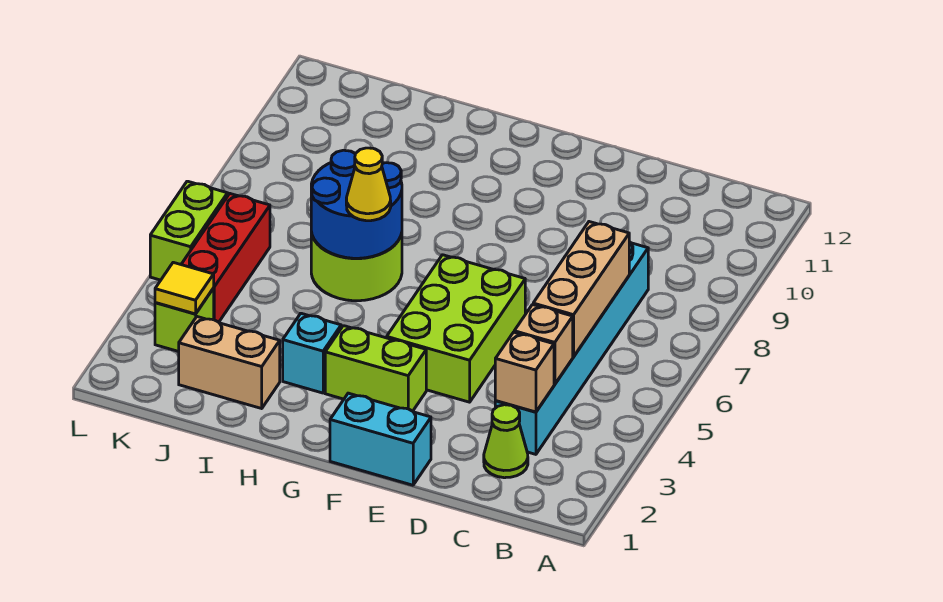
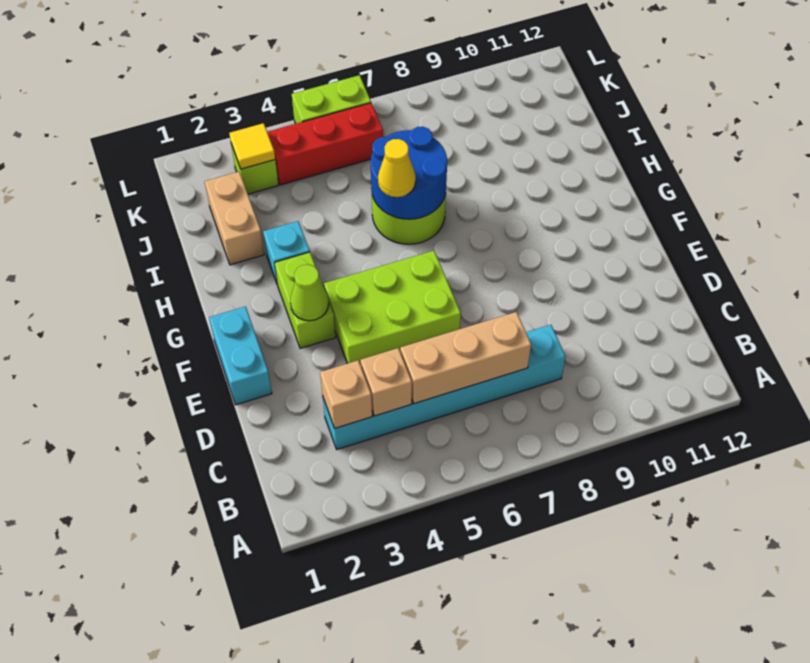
lime cone C2 level 1 -> lime cone F3 level 2

